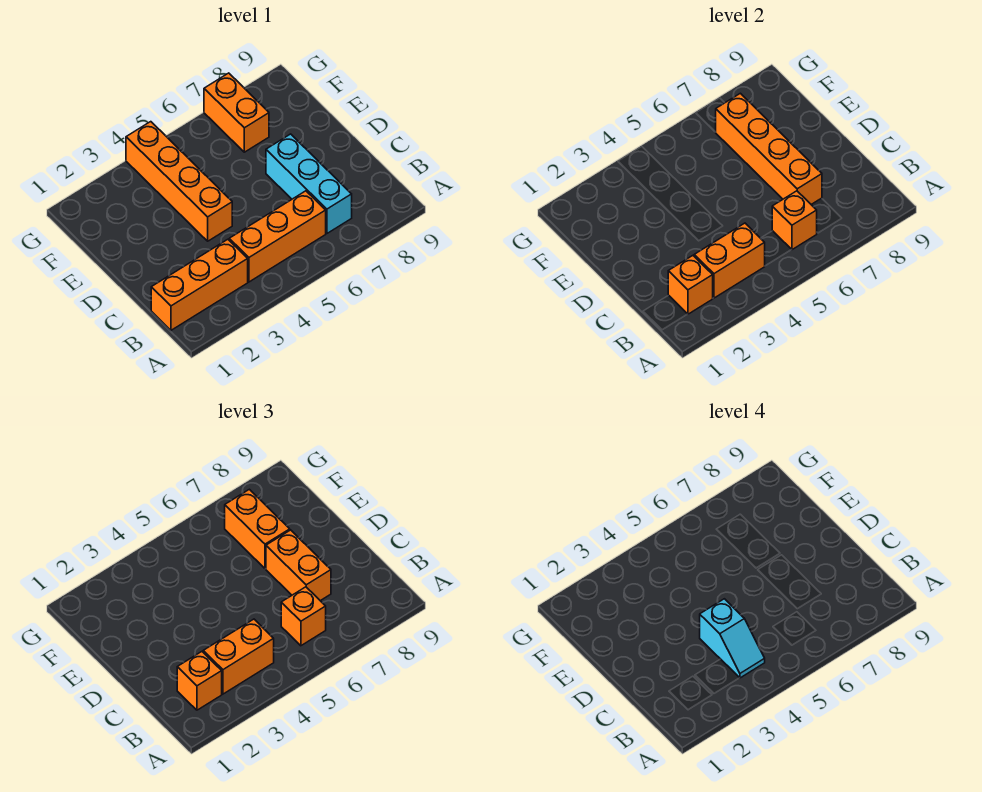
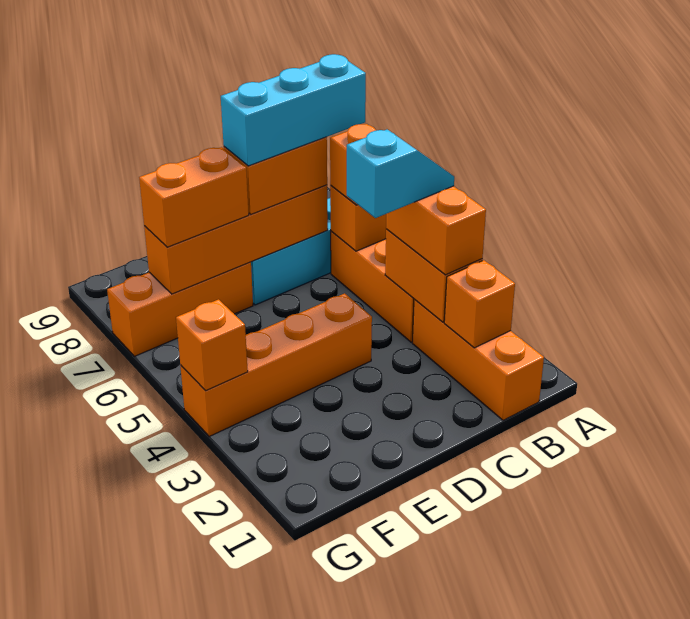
orange brick B2 level 3 -> orange brick G4 level 2
none -> cyan brick B7:D7 level 4
orange brick F7:G7 level 1 -> orange brick E7:G7 level 1

